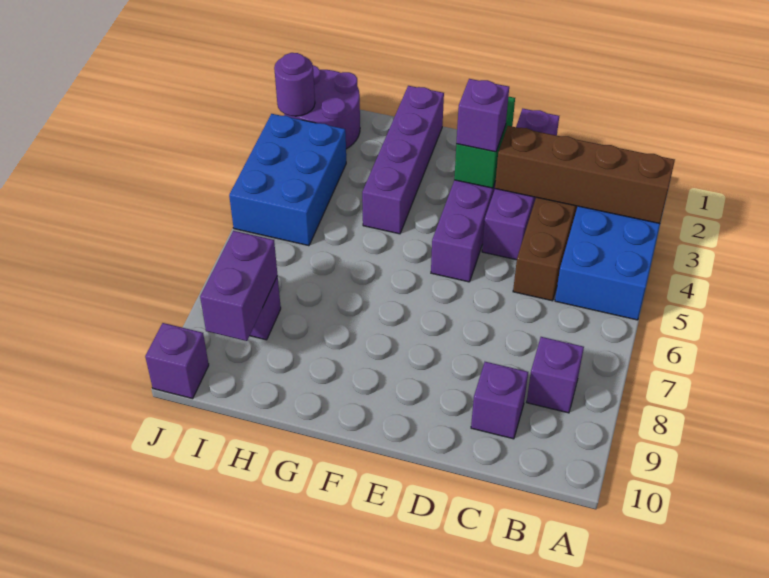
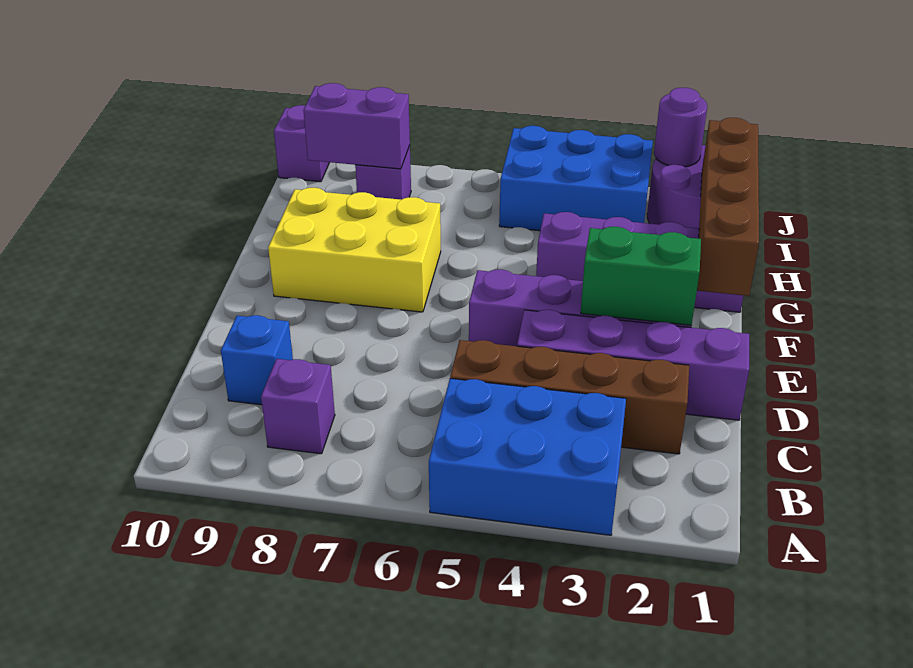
brown brick A3:D3 level 2 -> brown brick F1:I1 level 2
purple brick C9 level 1 -> blue brick C9 level 1
purple brick E3 level 3 -> none
none -> yellow brick F7:G9 level 1

